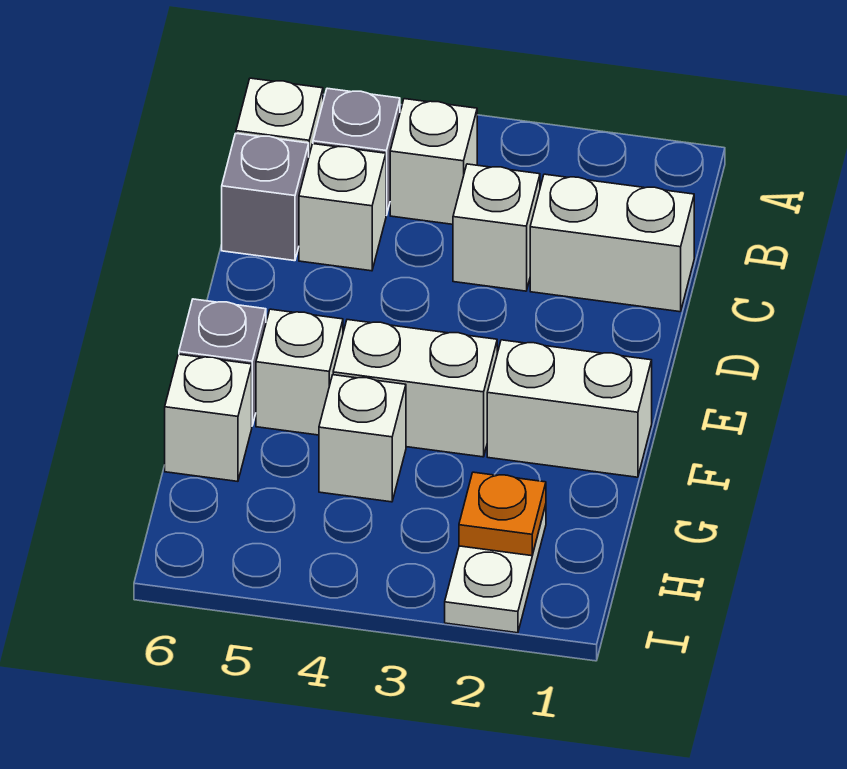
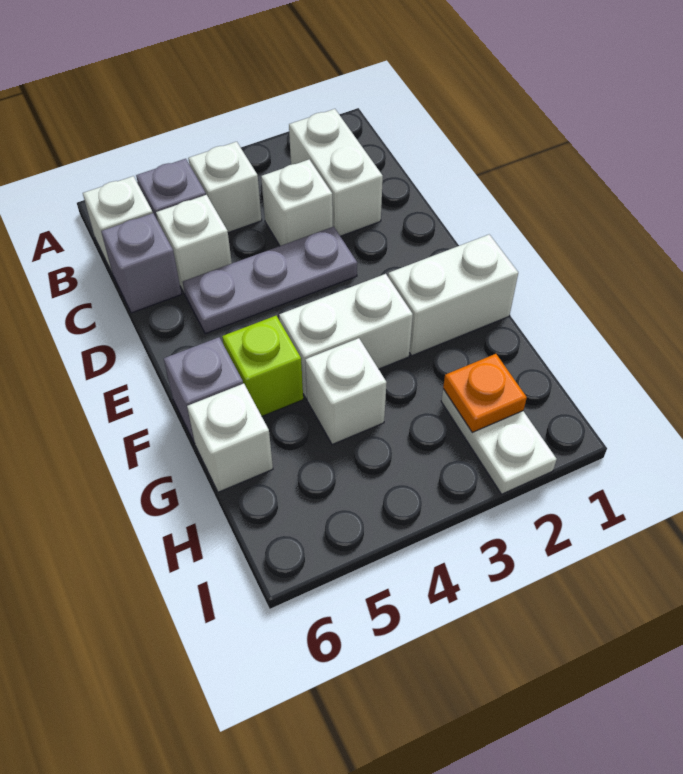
white brick C1:C2 level 1 -> white brick B2:C2 level 1
none -> grey plate D3:D5 level 1
white brick F5 level 1 -> lime brick F5 level 1

